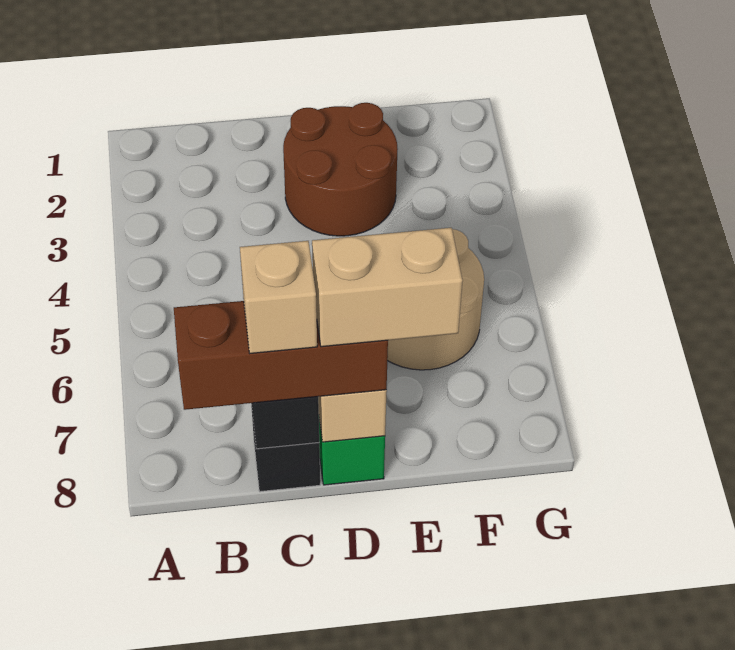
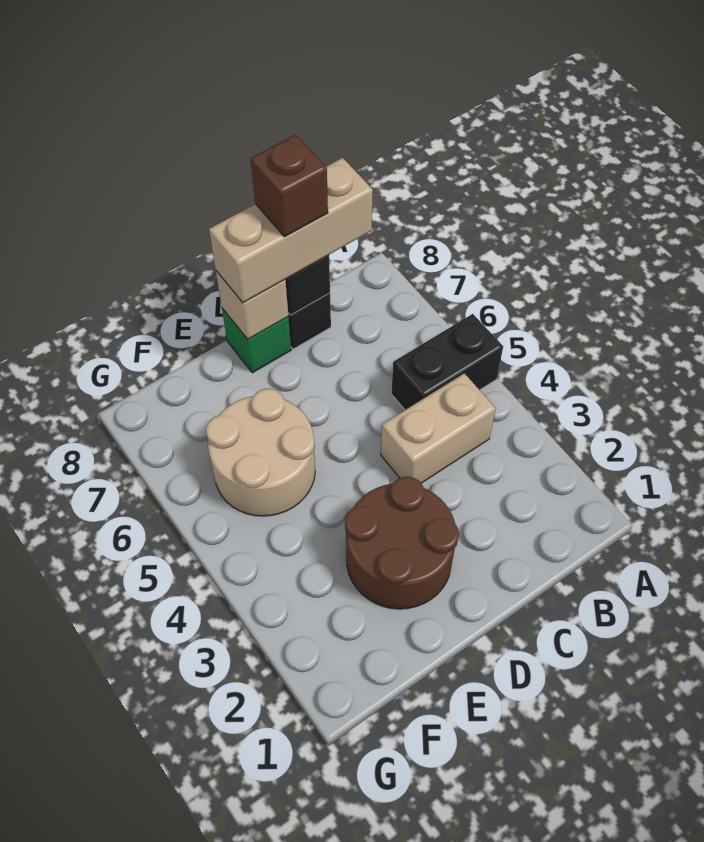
none -> black brick A5:B5 level 1
brown brick B8:D8 level 3 -> tan brick B8:D8 level 3
tan brick C8 level 4 -> brown brick C8 level 4
tan brick D8:E8 level 4 -> tan brick B4:C4 level 1

